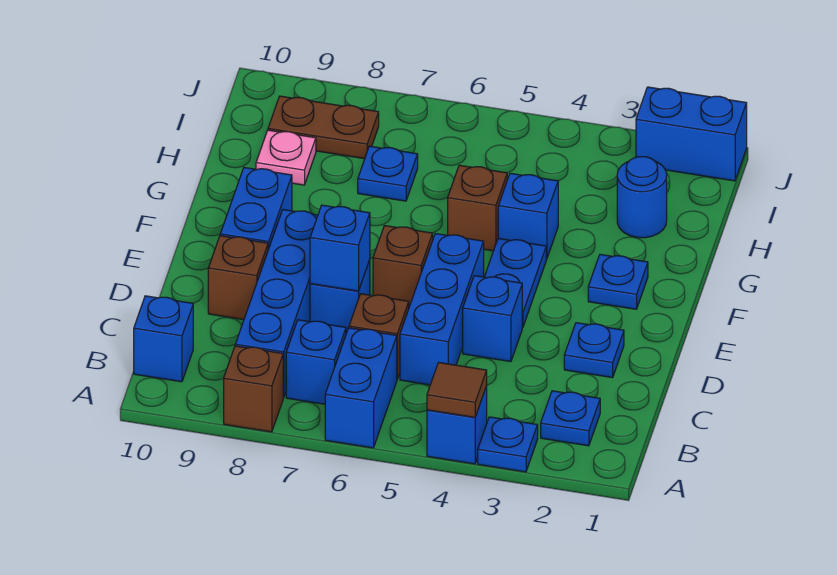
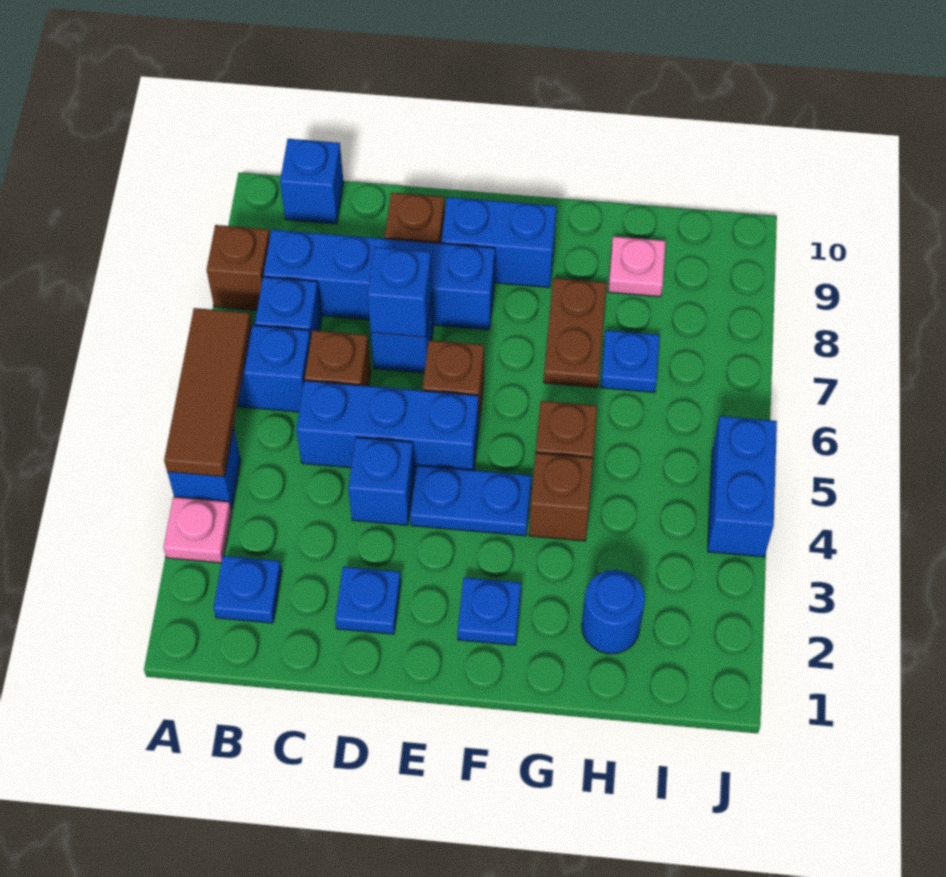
blue plate A3 level 1 -> pink plate A3 level 1
brown tile A4 level 2 -> brown tile A4:A6 level 2
blue brick G4 level 1 -> brown brick G4 level 1
brown plate I8:I9 level 1 -> brown plate G7:G8 level 1
blue brick J1:J2 level 1 -> blue brick J4:J5 level 1

